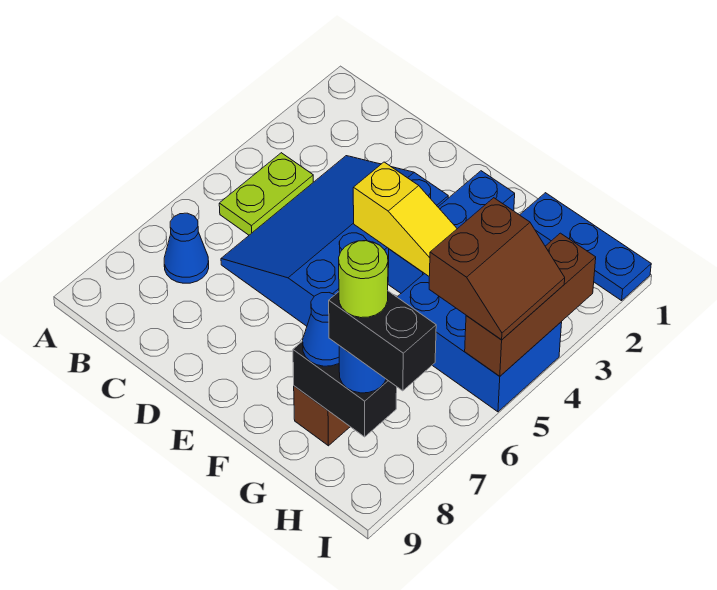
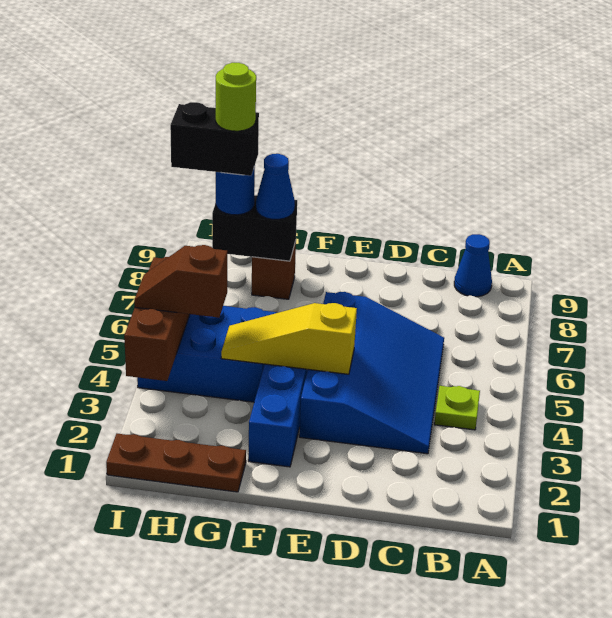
lime plate B4:B5 level 1 -> lime plate B4 level 1
blue cone B7 level 1 -> blue cone B9 level 1
blue plate G1:I1 level 1 -> brown plate G1:I1 level 1
brown slope H4:I5 level 3 top H -> brown slope H4:I4 level 3 top H

